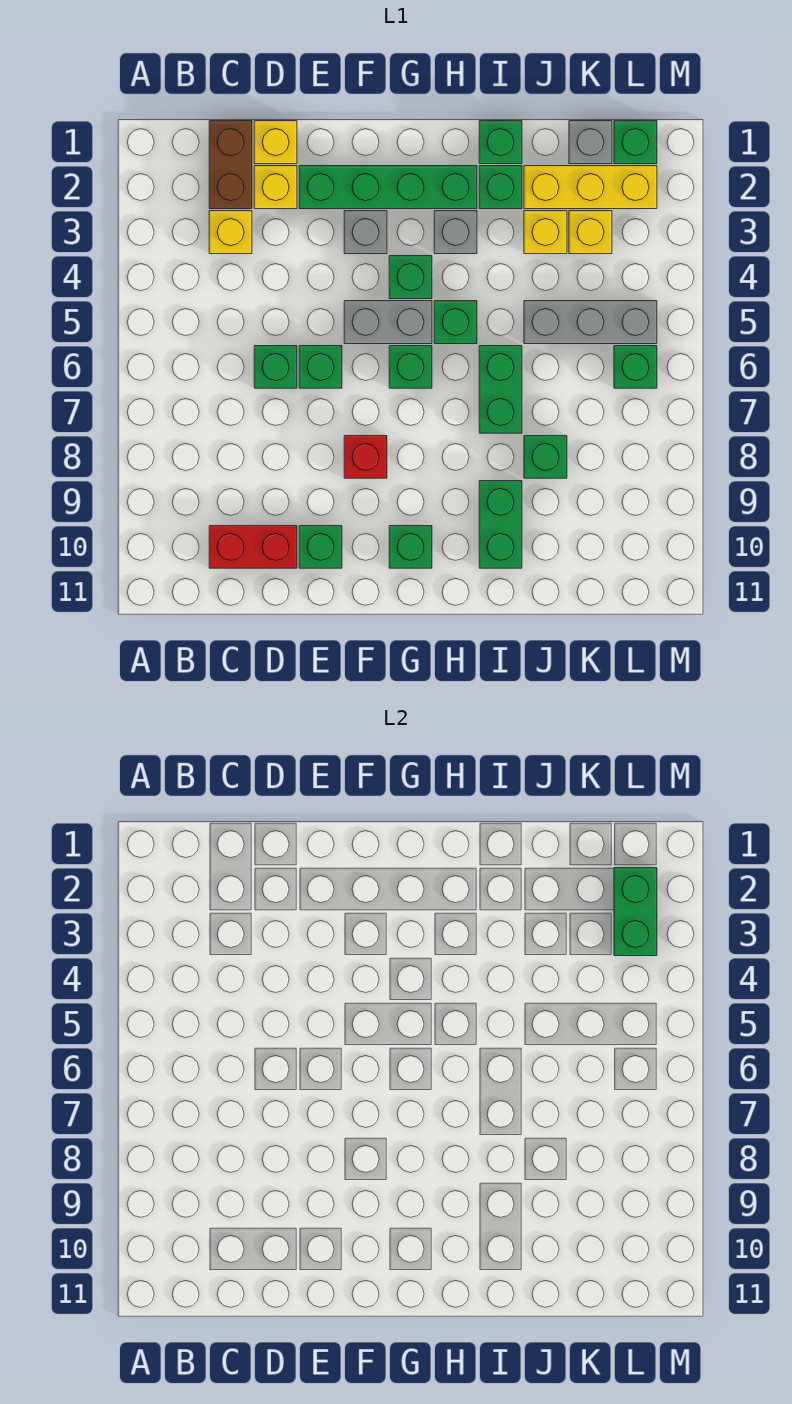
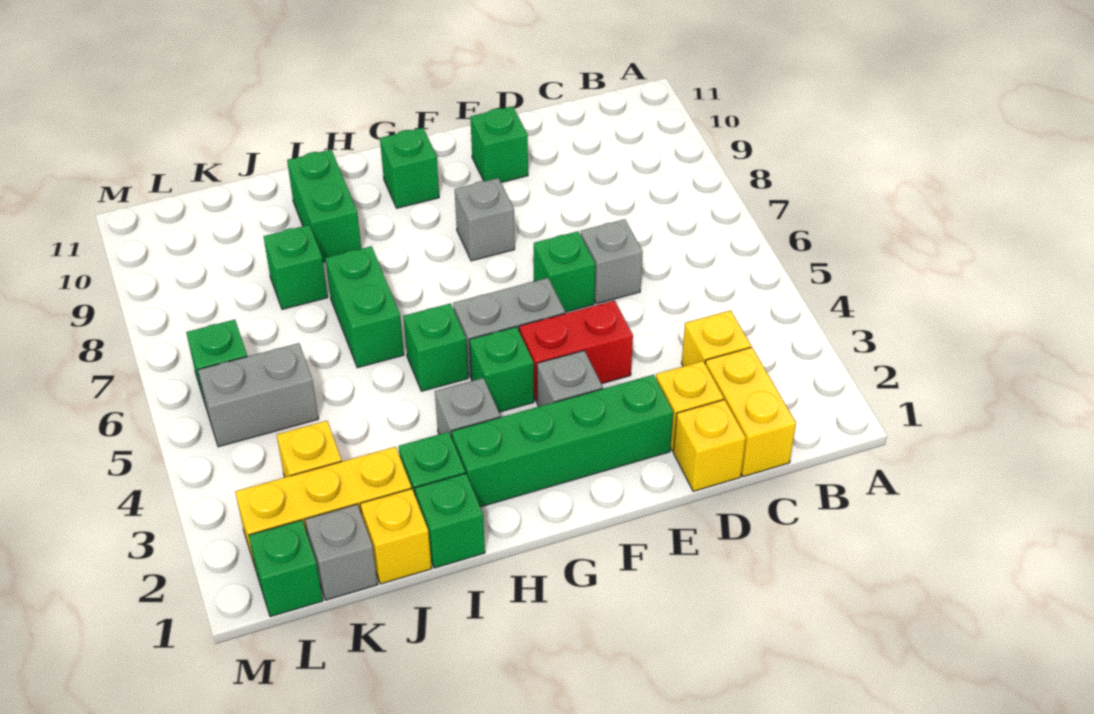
brown brick C1:C2 level 1 -> yellow brick C1:C2 level 1
red brick C10:D10 level 1 -> red brick E4:F4 level 1
green brick D6 level 1 -> grey brick D6 level 1
red brick F8 level 1 -> grey brick F8 level 1
green brick G6 level 1 -> none
yellow brick J3 level 1 -> yellow brick J1 level 1
grey brick J5:L5 level 1 -> grey brick K5:L5 level 1
green brick L2:L3 level 2 -> none

